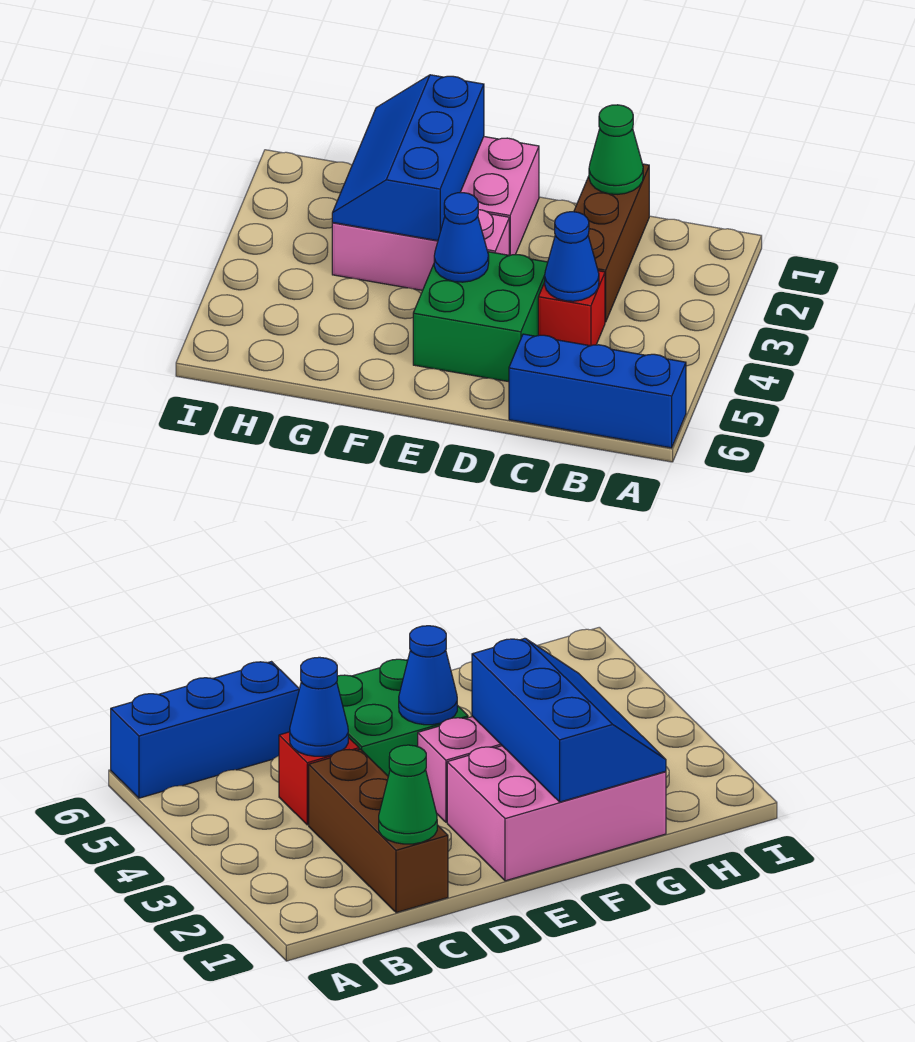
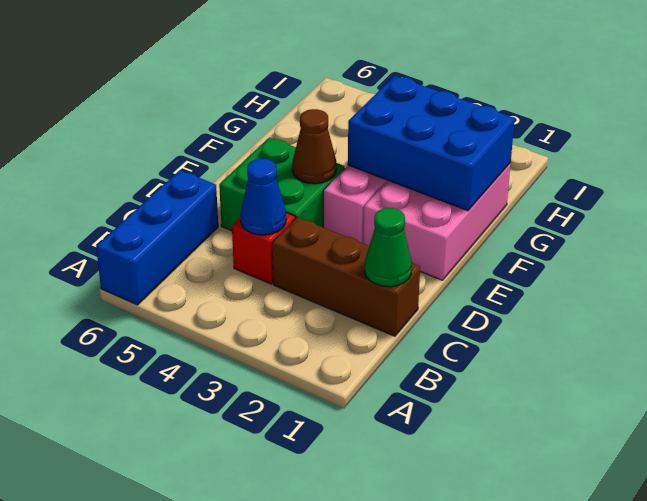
blue cone E4 level 2 -> brown cone E4 level 2
blue slope F1:G3 level 2 top F -> blue brick F1:G3 level 2

